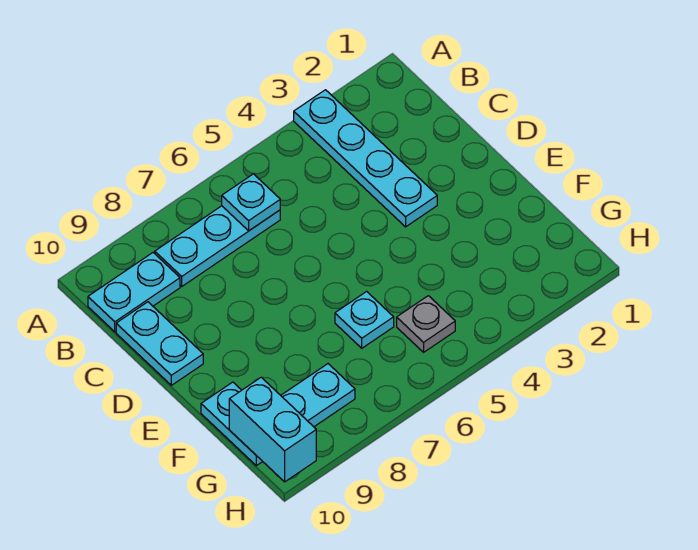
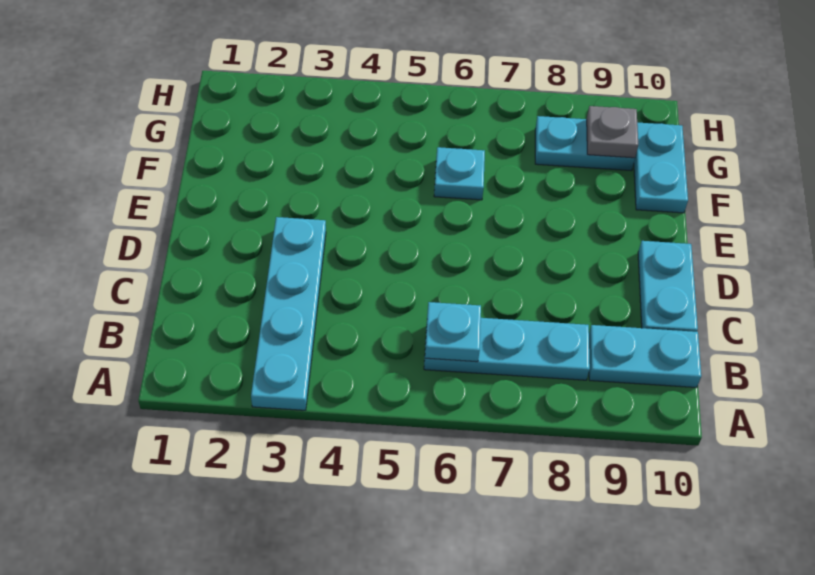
grey plate G5 level 1 -> grey plate G9 level 2
cyan brick G10:H10 level 2 -> none

